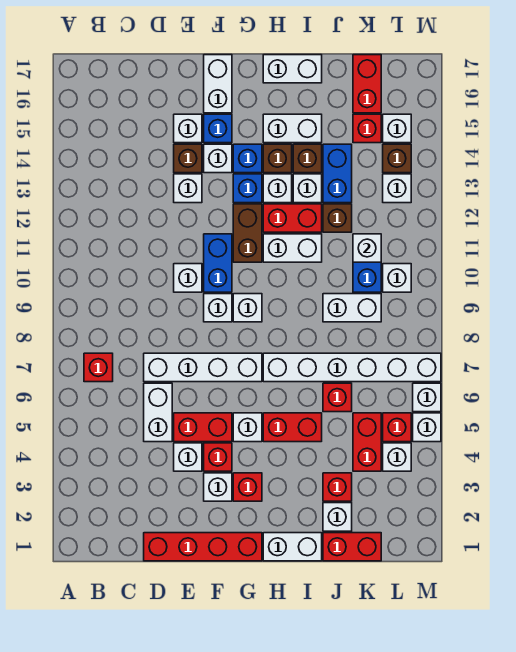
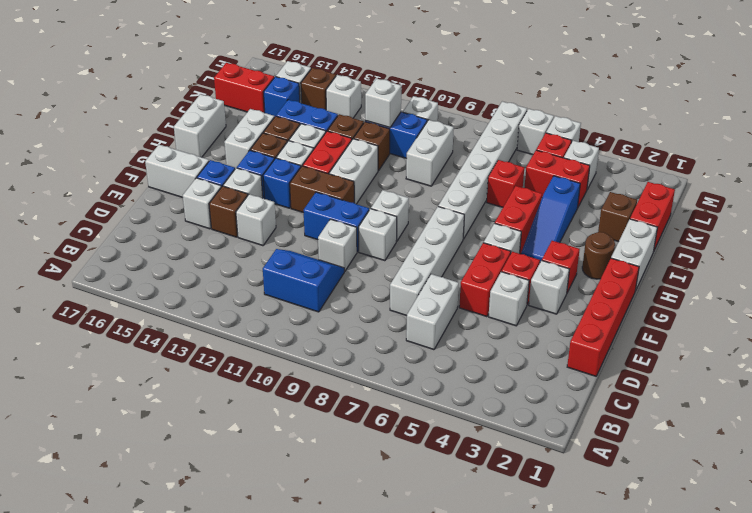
red brick B7 level 1 -> none
none -> blue slope C10:D11 level 1 top C
white brick D5:D6 level 1 -> white brick C6:D6 level 1
none -> brown round brick H2 level 1
none -> blue slope H4:J4 level 1 top J
white brick J2 level 1 -> brown brick J2 level 1
red brick J3 level 1 -> none
none -> brown brick J11 level 1
red brick K15 level 1 -> blue brick K15 level 1

